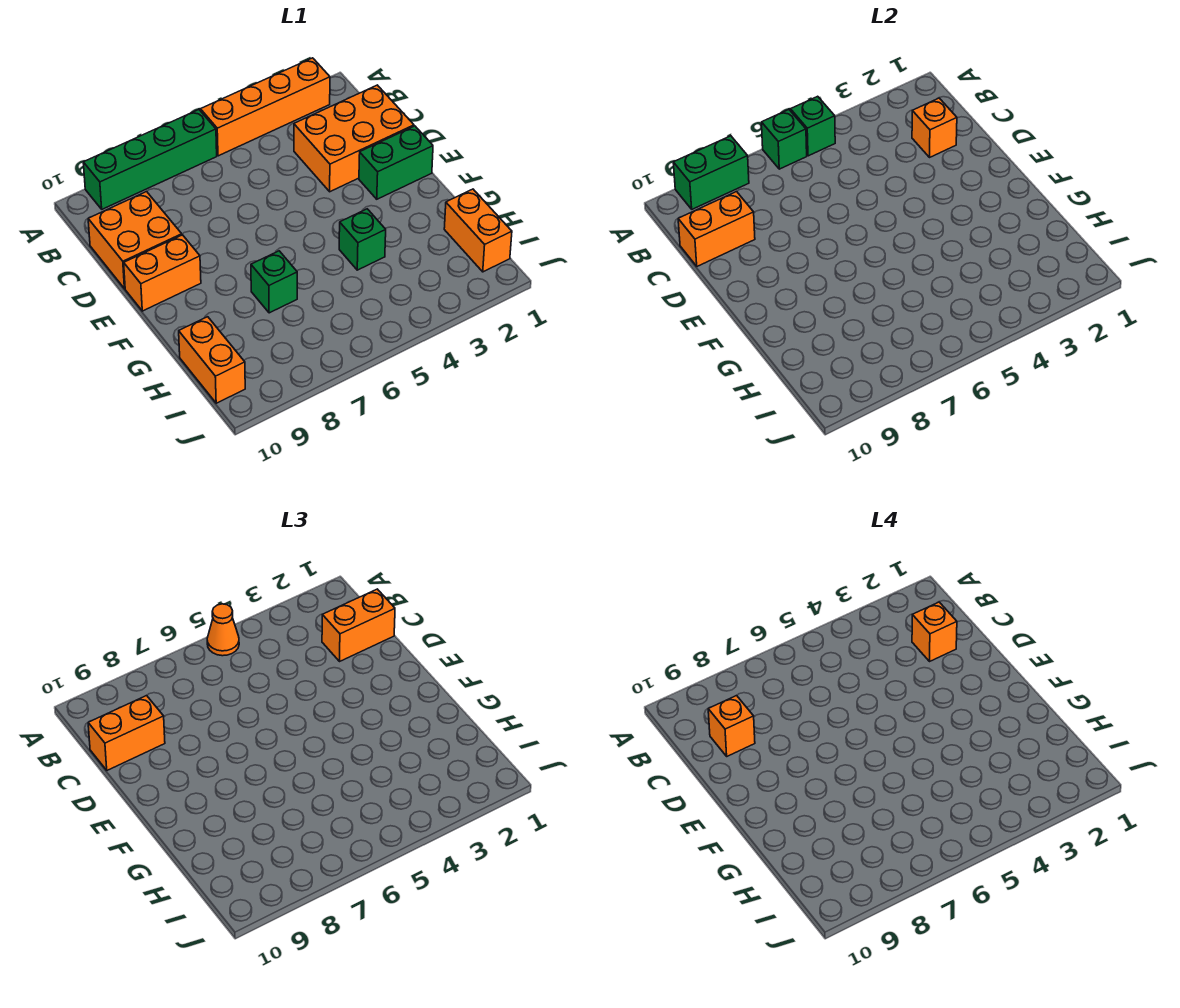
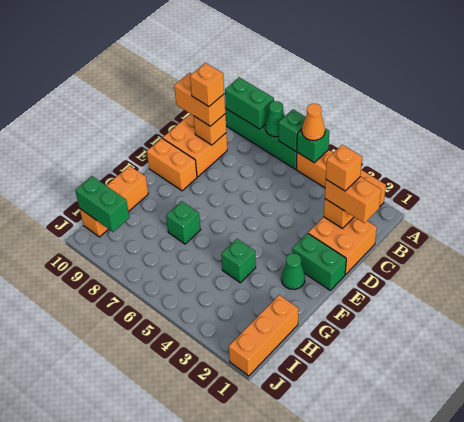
none -> green cone A7 level 2
orange brick C1:D3 level 1 -> orange brick C1:D2 level 1
orange brick C9:C10 level 2 -> orange brick C9 level 2
none -> green cone F2 level 1
orange brick H1:I1 level 1 -> orange brick H1:J1 level 1
orange brick H10:I10 level 1 -> orange brick G10:I10 level 1
none -> green brick I9:I10 level 2

